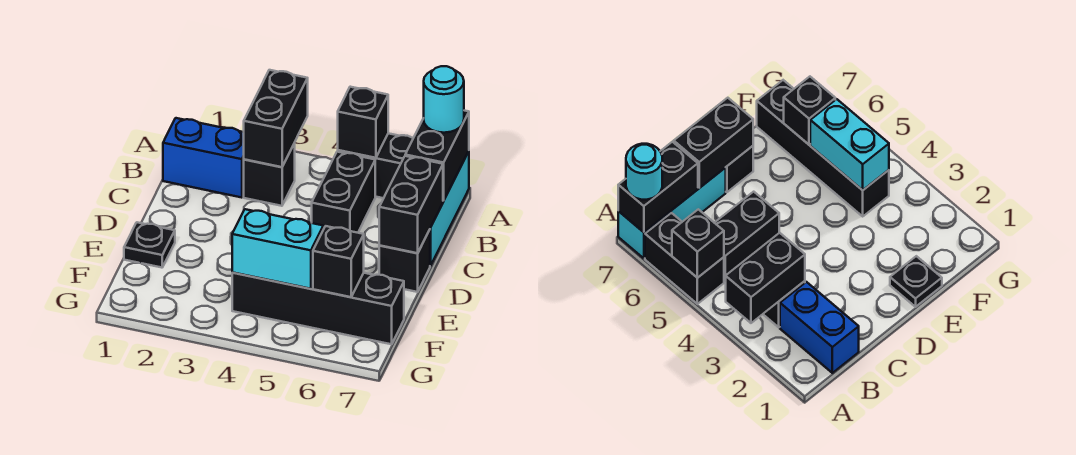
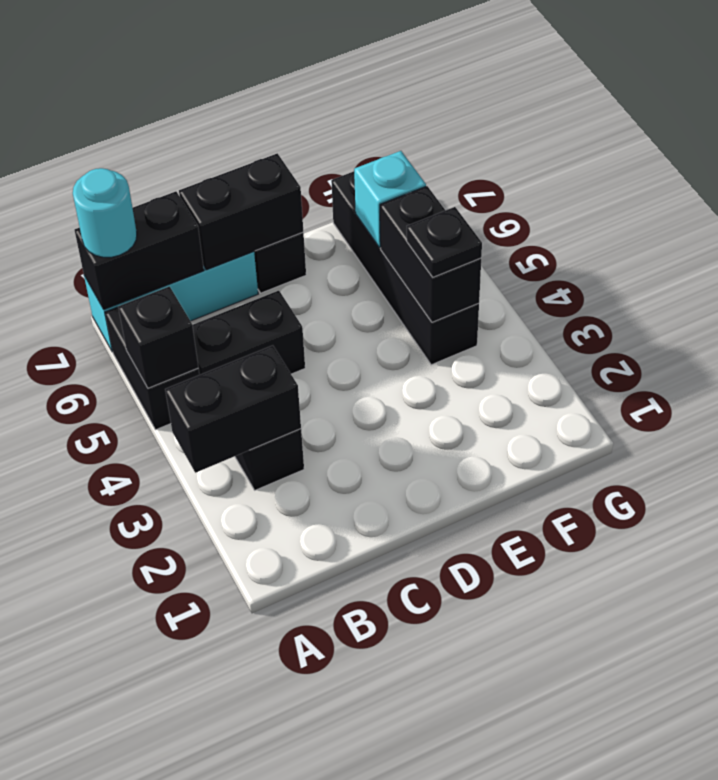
blue brick B1:B2 level 1 -> none
black plate E1 level 1 -> black plate F4 level 3
cyan brick F4:F5 level 2 -> black brick F4:F5 level 2
black brick F6 level 2 -> cyan brick F6 level 2

